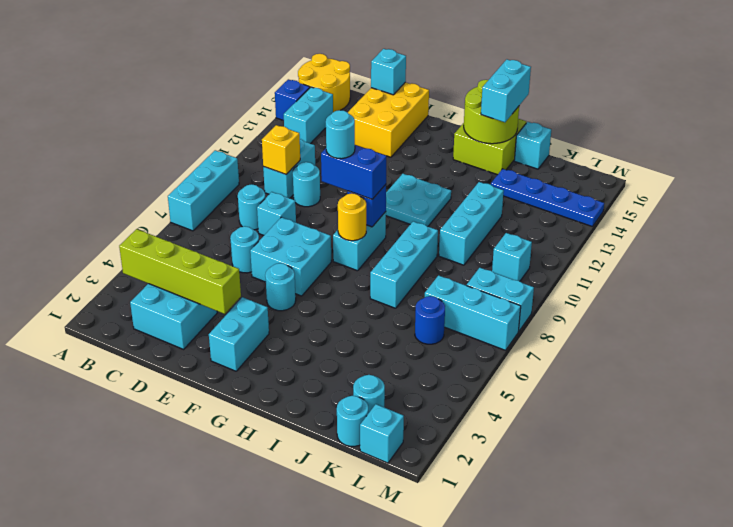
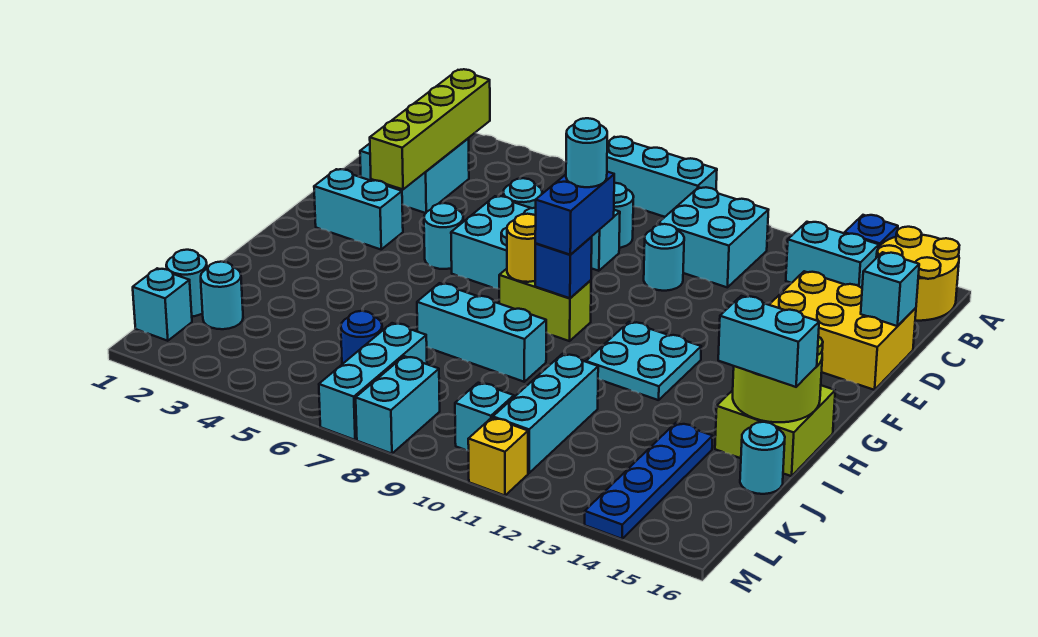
cyan brick C10:C11 level 1 -> cyan brick B10:C11 level 1
yellow brick C10 level 2 -> yellow brick M11 level 1
cyan brick G8:G9 level 1 -> lime brick G8:G9 level 1
cyan brick J10:J12 level 1 -> cyan brick J11:L11 level 1
cyan brick J16 level 1 -> cyan round brick J16 level 1

